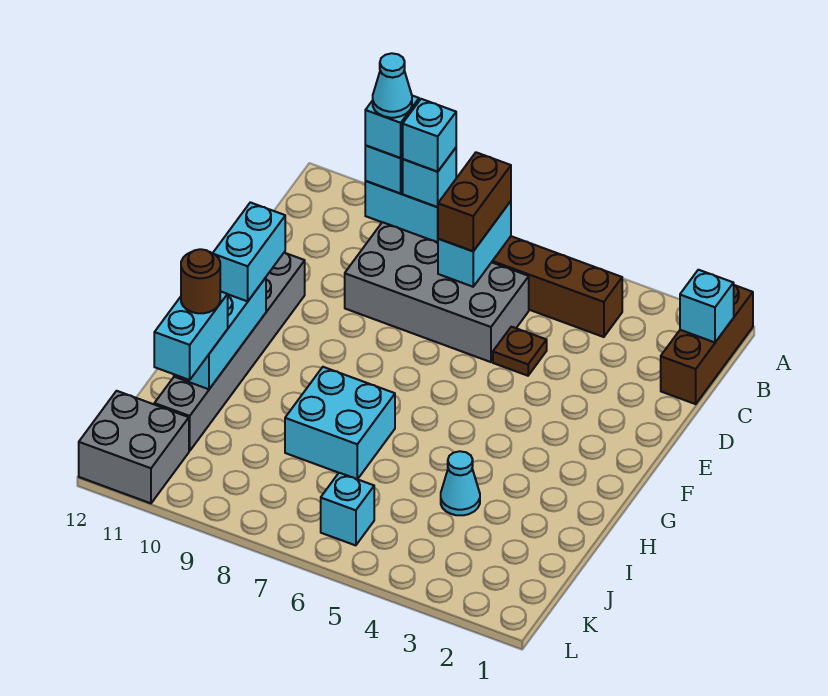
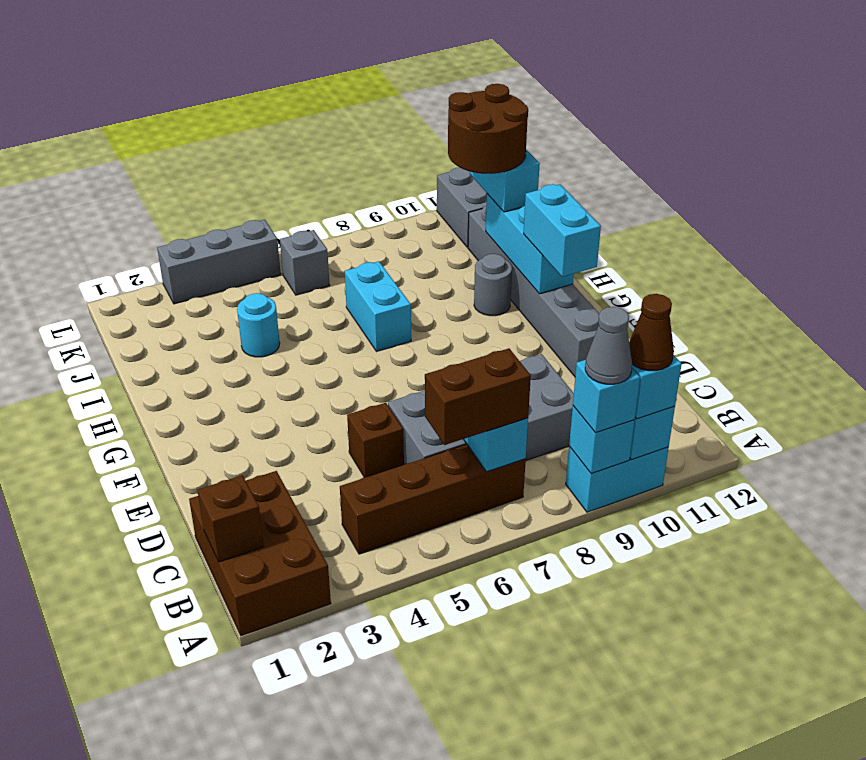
brown brick A1:C1 level 1 -> brown brick A1:C2 level 1
none -> grey cone A9 level 4
cyan cone A10 level 4 -> brown cone A10 level 4
cyan brick B1 level 2 -> brown brick B1 level 2
brown brick B7:C7 level 3 -> brown brick B6:B7 level 3
brown plate D5 level 1 -> brown brick D5 level 1
cyan brick H7:I8 level 1 -> cyan brick H7:I7 level 1
none -> grey round brick H10 level 1
cyan cone I4 level 1 -> cyan round brick I4 level 1
brown round brick I11 level 4 -> brown round brick I10:J11 level 4
cyan brick K6 level 1 -> grey brick K6 level 1
none -> grey brick L3:L5 level 1

